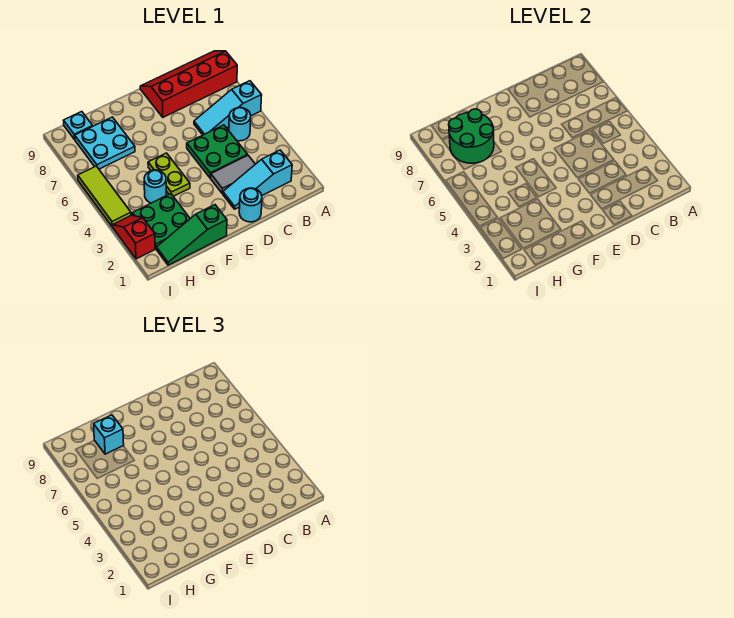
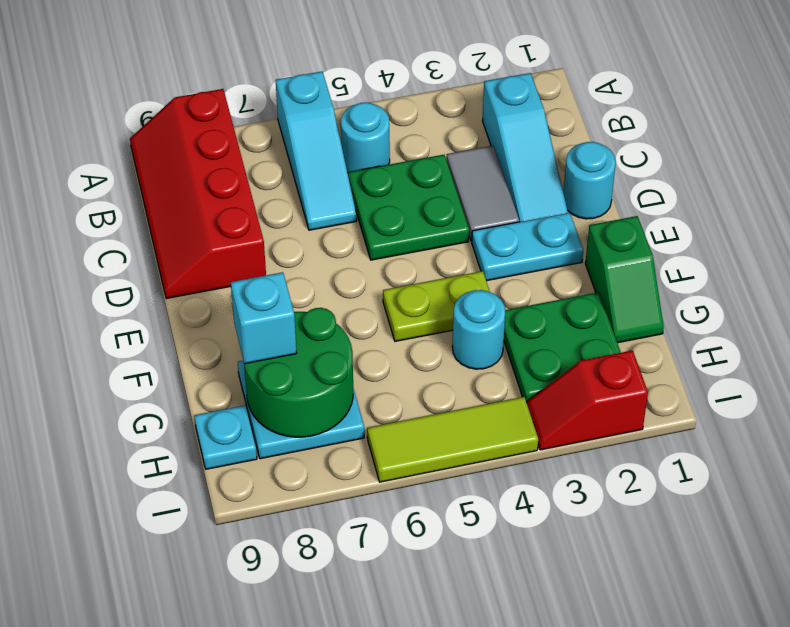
none -> cyan plate E2:E3 level 1
green slope F1:H1 level 1 top F -> green slope F1:G1 level 1 top F

